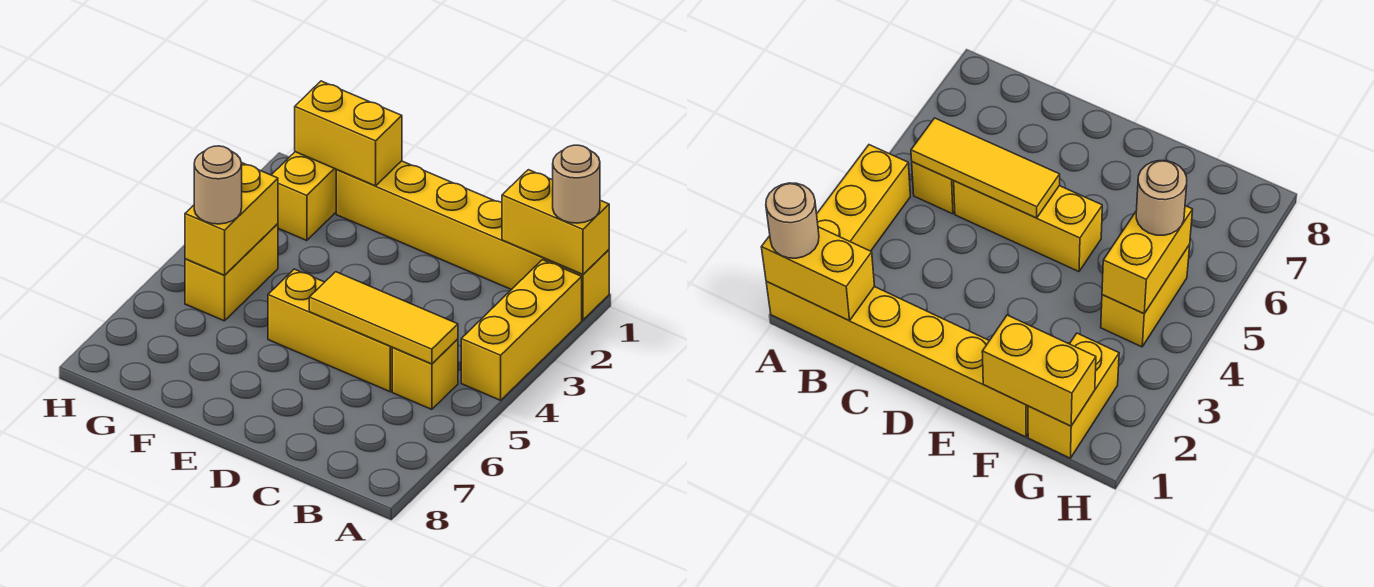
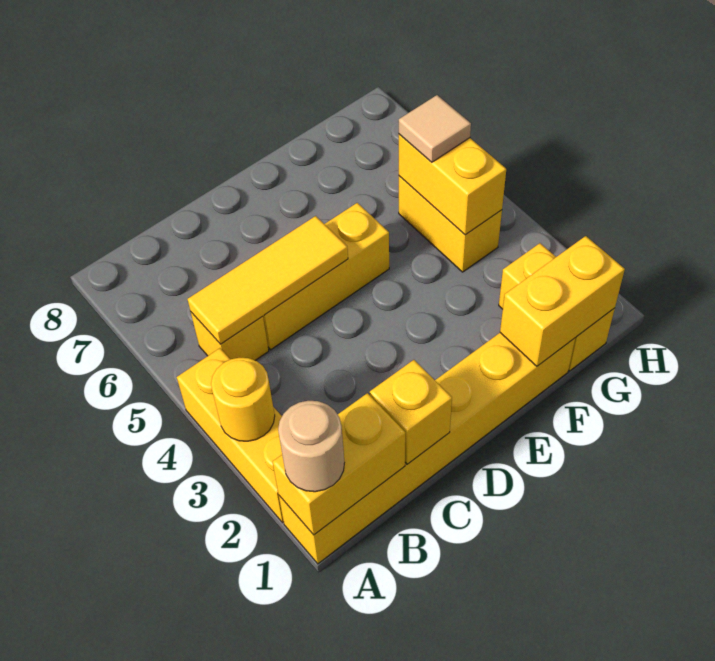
none -> yellow round brick A3 level 2
none -> yellow brick C1 level 2
tan round brick G5 level 3 -> tan tile G5 level 3

